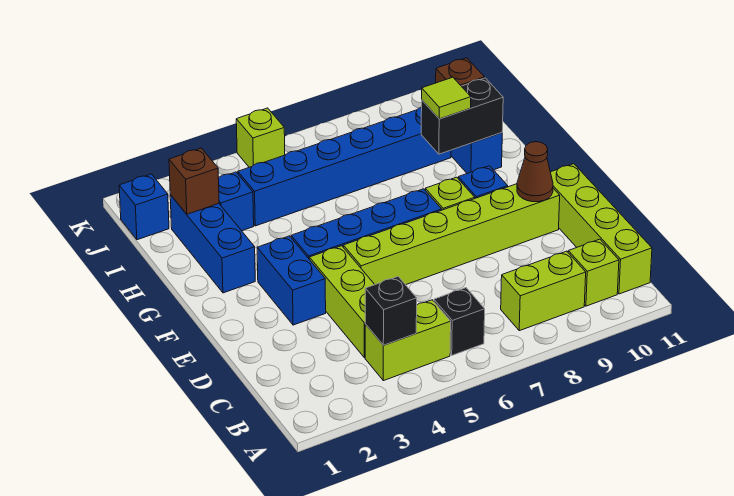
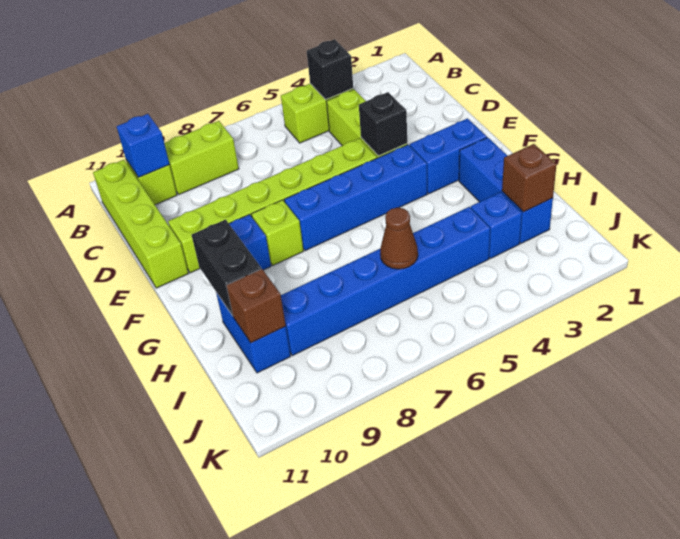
black brick B6 level 1 -> black brick E4 level 2
blue brick E3:F3 level 1 -> blue brick F2:F3 level 1
brown cone E10 level 2 -> brown cone I6 level 2
black brick H9:H10 level 2 -> black brick G10:H10 level 2
lime tile H9 level 3 -> none
blue brick J1 level 1 -> blue brick B10 level 2
lime brick K5 level 1 -> none

